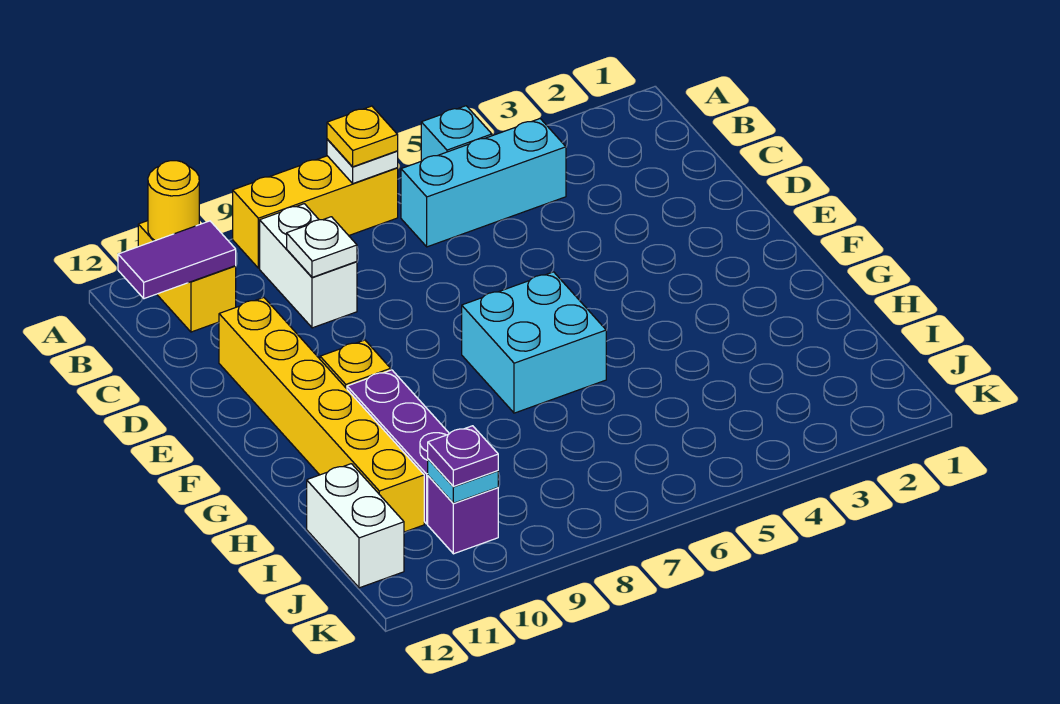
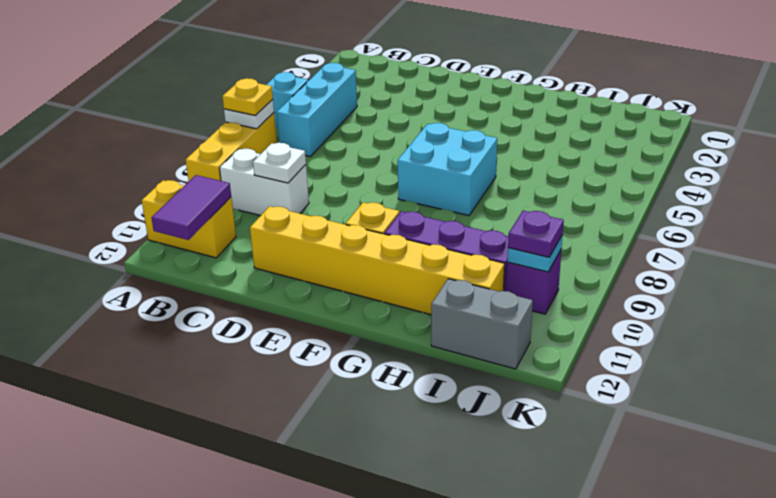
yellow round brick A11 level 2 -> none
white brick I12:J12 level 1 -> grey brick I12:J12 level 1

